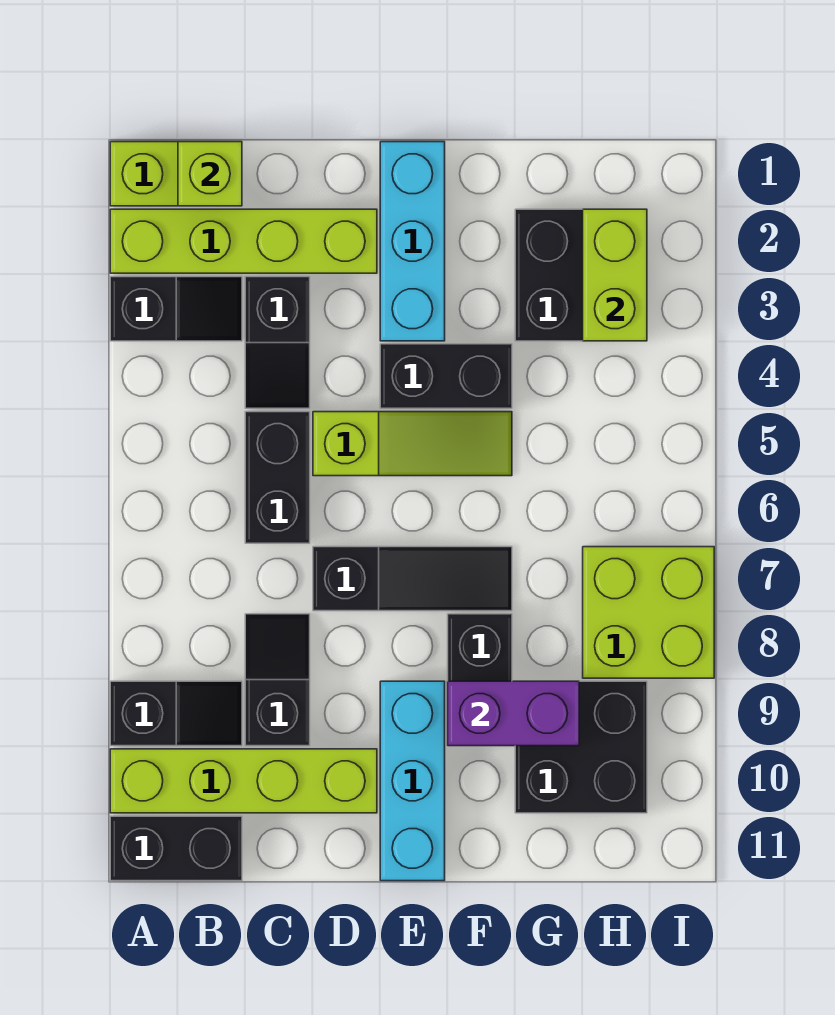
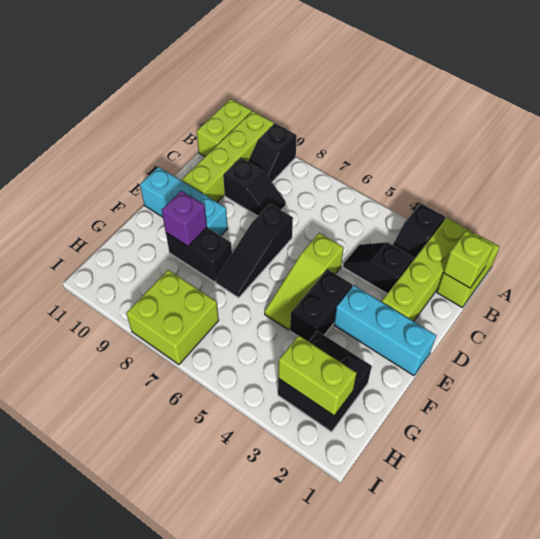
black brick A11:B11 level 1 -> lime brick A11:B11 level 1
black brick C5:C6 level 1 -> none
purple brick F9:G9 level 2 -> purple brick F9 level 2
black brick G9:H10 level 1 -> none

